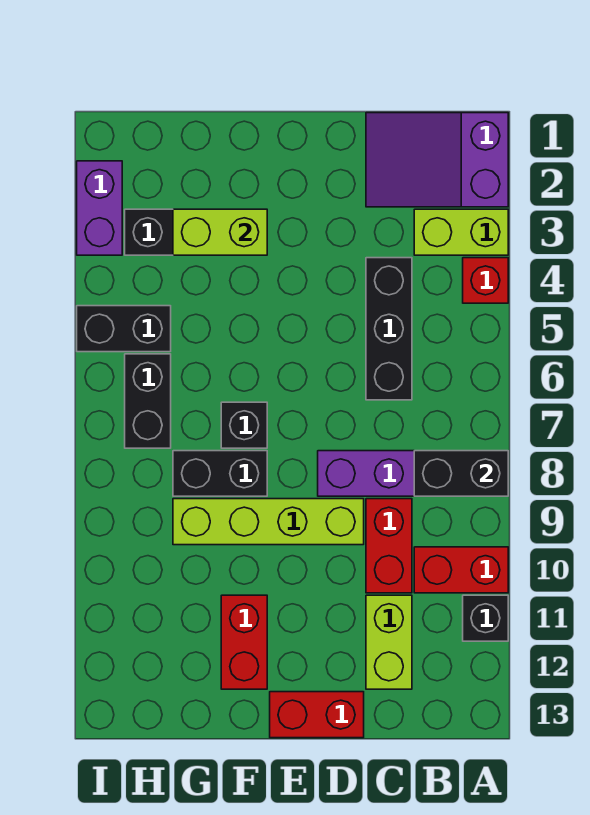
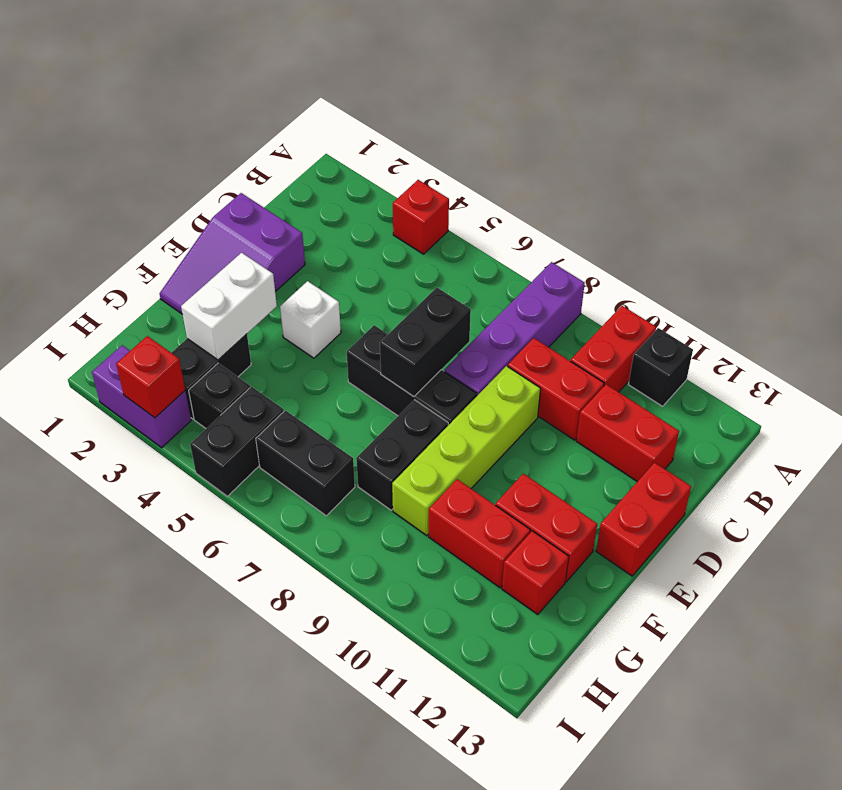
purple slope A1:C2 level 1 top A -> purple slope D1:F2 level 1 top D
lime brick A3:B3 level 1 -> none
black brick A8:B8 level 2 -> black brick D7:E7 level 2
black brick C4:C6 level 1 -> black brick E6:E8 level 1
lime brick C11:C12 level 1 -> red brick C11:C12 level 1
none -> white brick E4 level 1
lime brick F3:G3 level 2 -> white brick F3:G3 level 2
black brick F7 level 1 -> black brick H4 level 1
none -> red brick G10:G11 level 1
none -> red brick G12 level 1
none -> red brick I3 level 2

